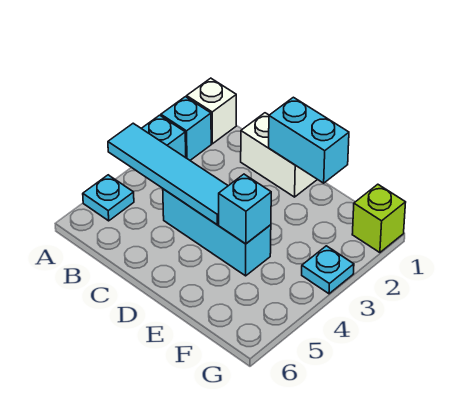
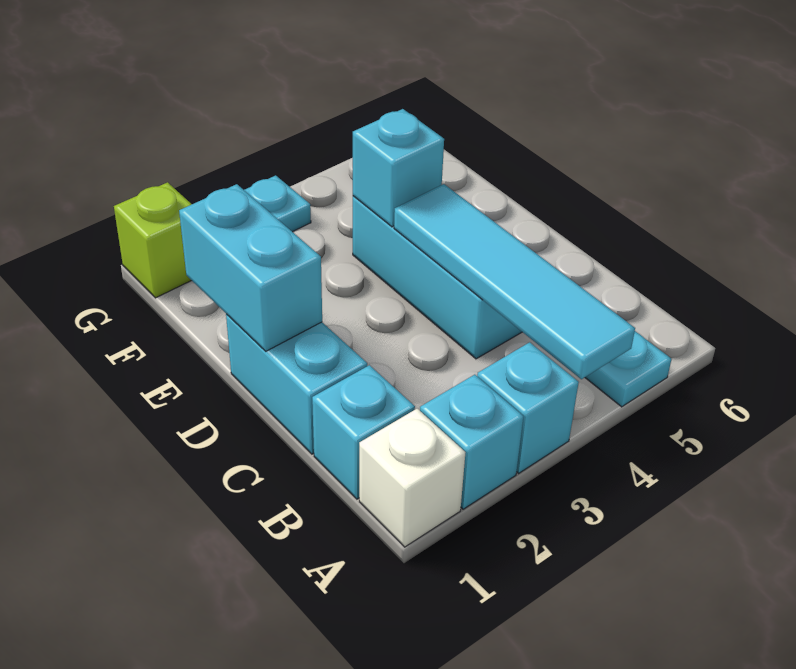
none -> cyan brick B1 level 1
white brick C1:D1 level 1 -> cyan brick C1:D1 level 1

